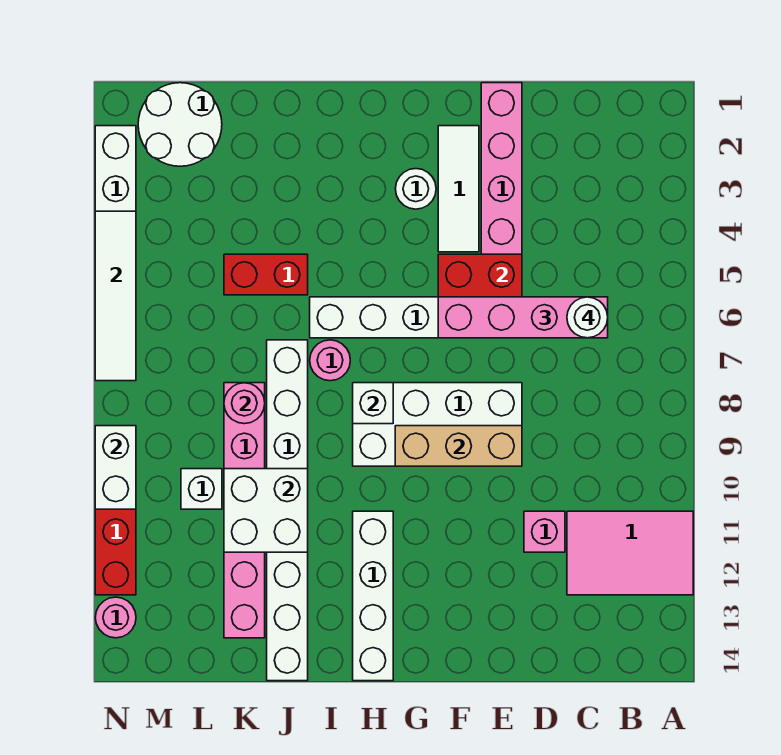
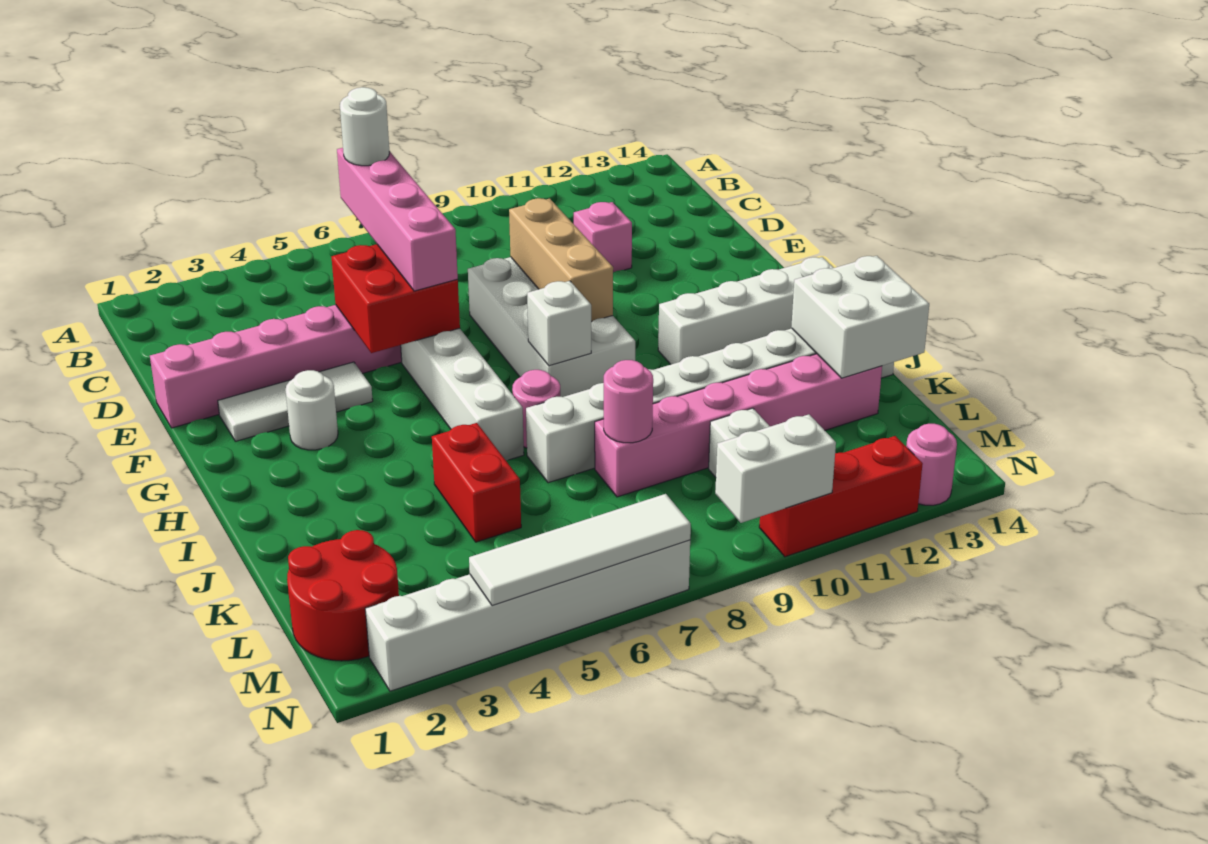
pink tile A11:C12 level 1 -> none
white brick J10:K11 level 2 -> white brick J13:K14 level 2
white round brick L1:M2 level 1 -> red round brick L1:M2 level 1

